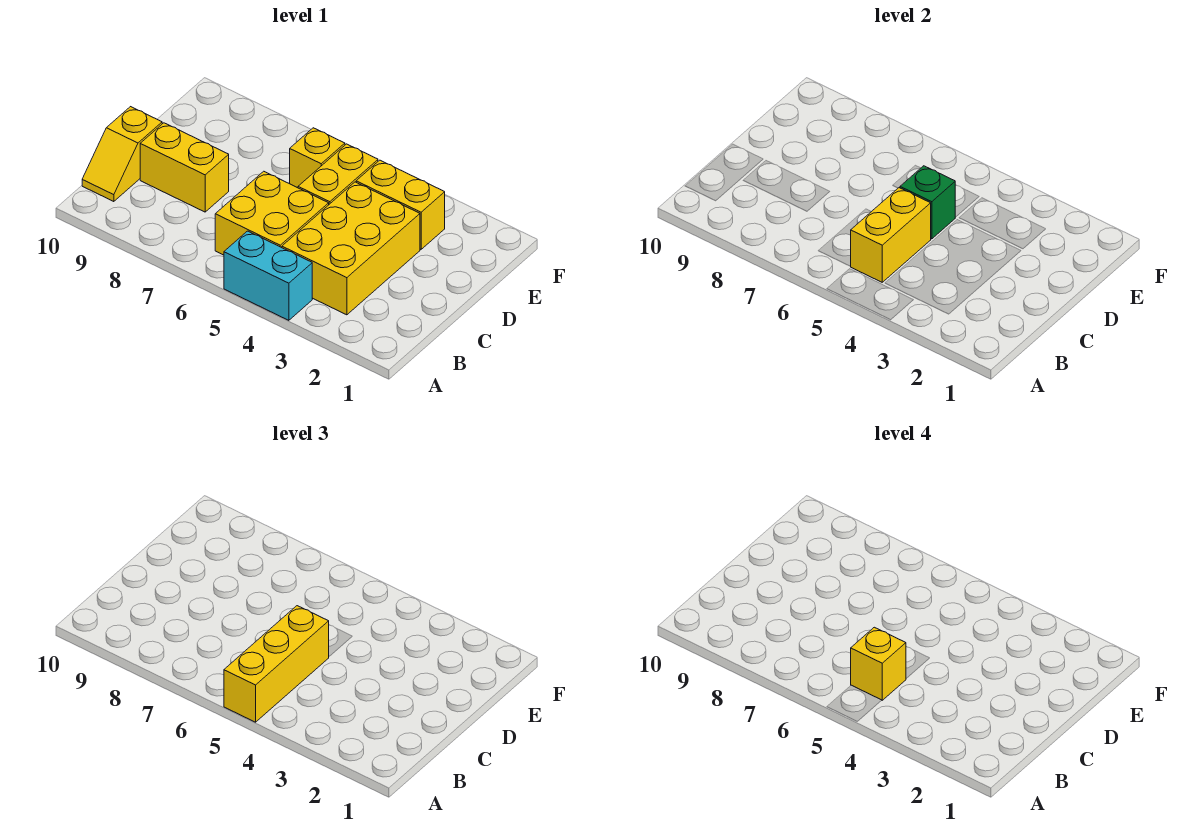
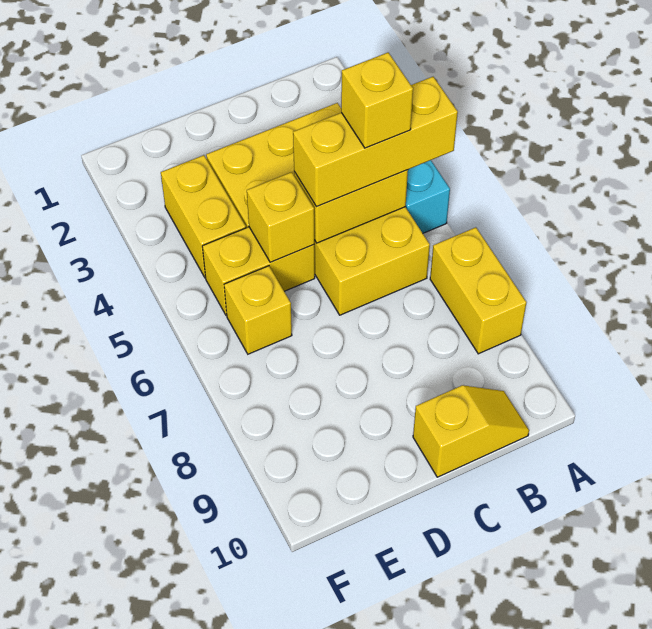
yellow brick C8:C9 level 1 -> yellow brick A7:A8 level 1
green brick D5 level 2 -> yellow brick D5 level 2

